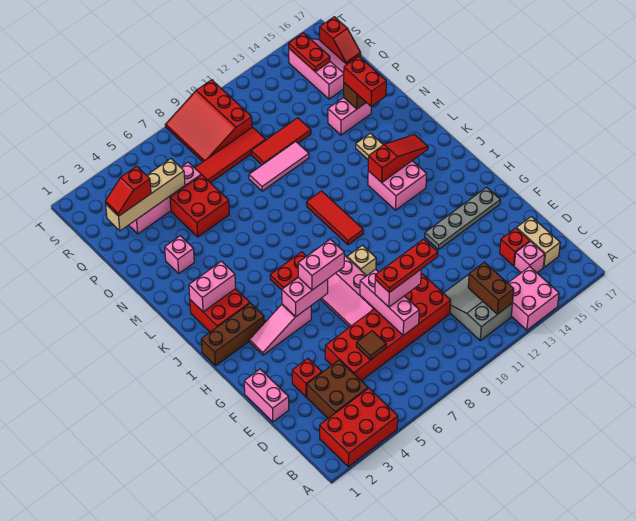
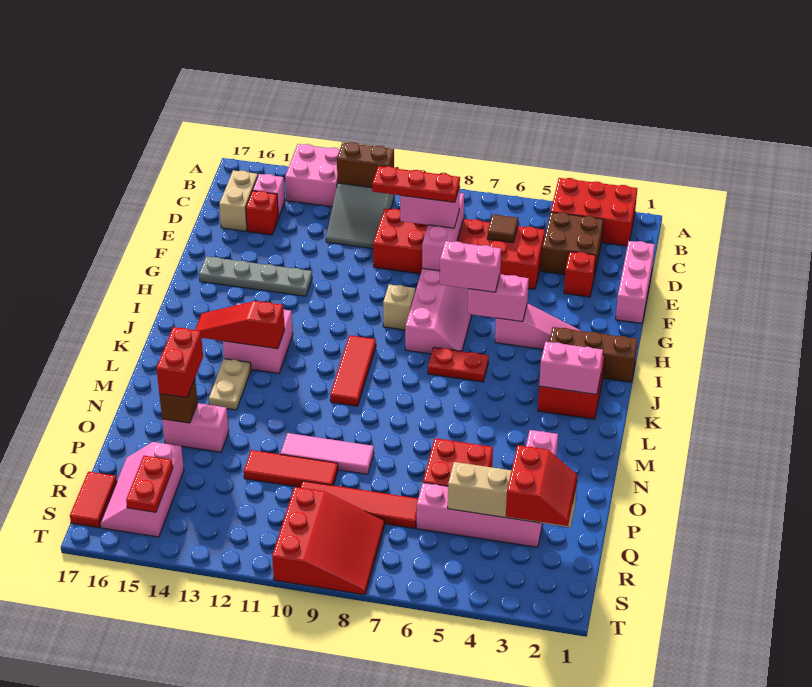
brown brick B12:C12 level 2 -> brown brick B11:B12 level 2
pink brick E1:F1 level 1 -> pink brick D1:F1 level 1
red slope Q2:Q3 level 3 top 3 -> red slope Q2:R3 level 3 top 3
red slope R17:S17 level 1 top S -> red tile R17:S17 level 1

